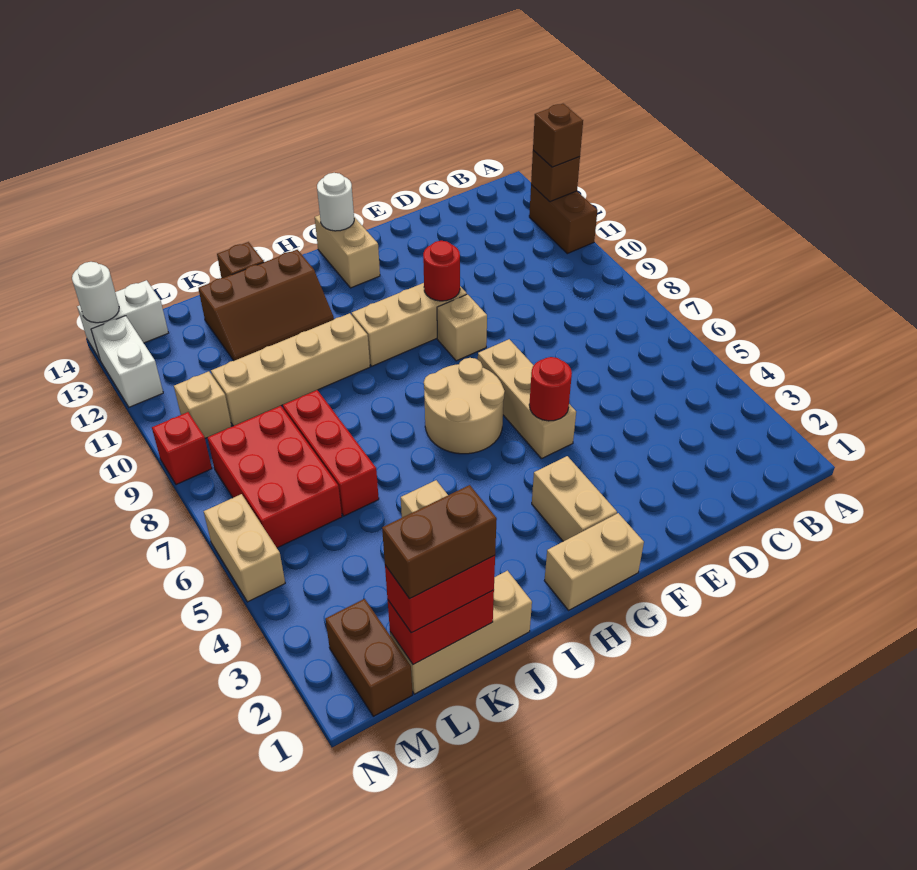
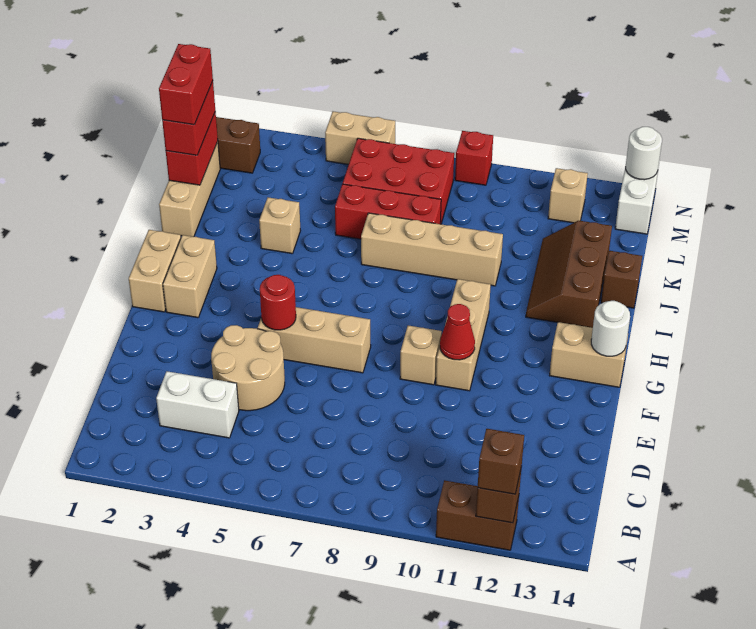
red round brick F10 level 2 -> red cone F10 level 2
tan brick G2:G3 level 1 -> tan brick G2:H2 level 1
tan round brick G6:H7 level 1 -> tan round brick D4:E5 level 1
tan brick I10:L10 level 1 -> tan brick J7:J10 level 1
brown brick K1:L1 level 4 -> red brick K1:L1 level 4
tan brick M10 level 1 -> tan brick M12 level 1
white brick N12:N13 level 1 -> white brick C3:C4 level 1

